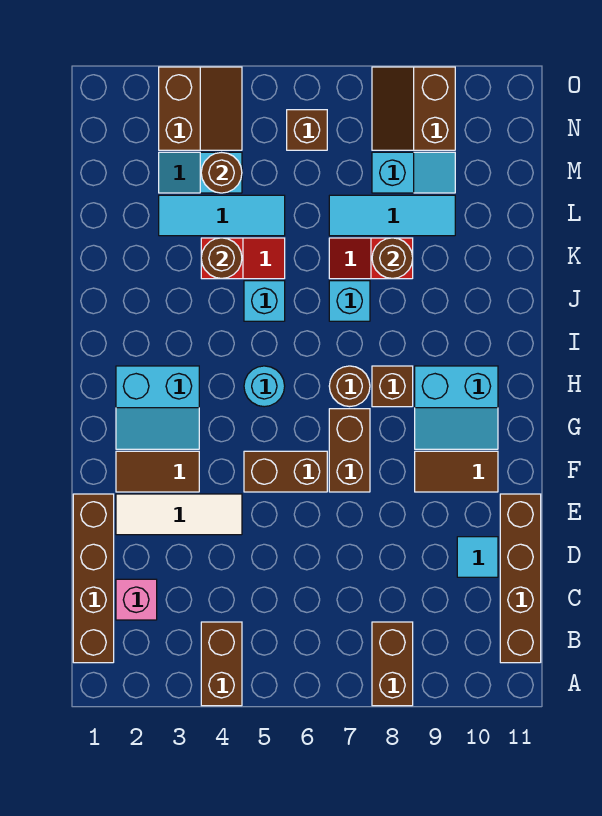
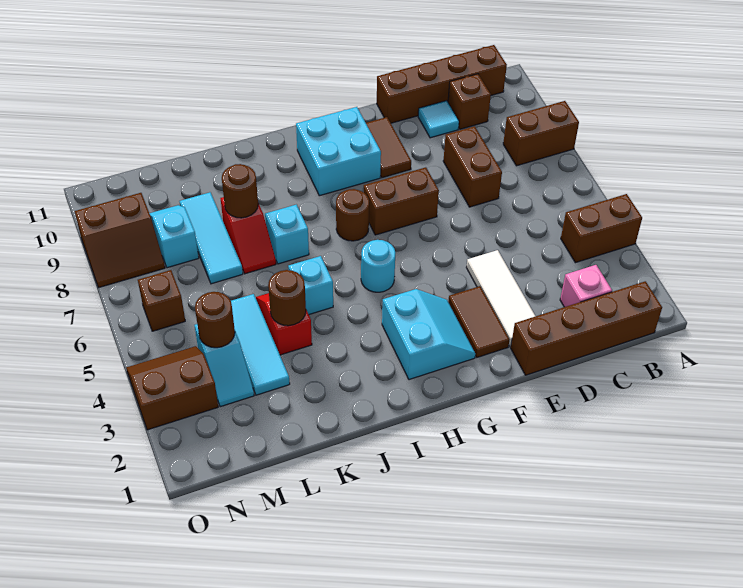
brown brick F5:F6 level 1 -> brown brick D7:D8 level 1
cyan slope G9:H10 level 1 top H -> cyan brick G9:H10 level 1
brown brick H8 level 1 -> brown brick C10 level 1

